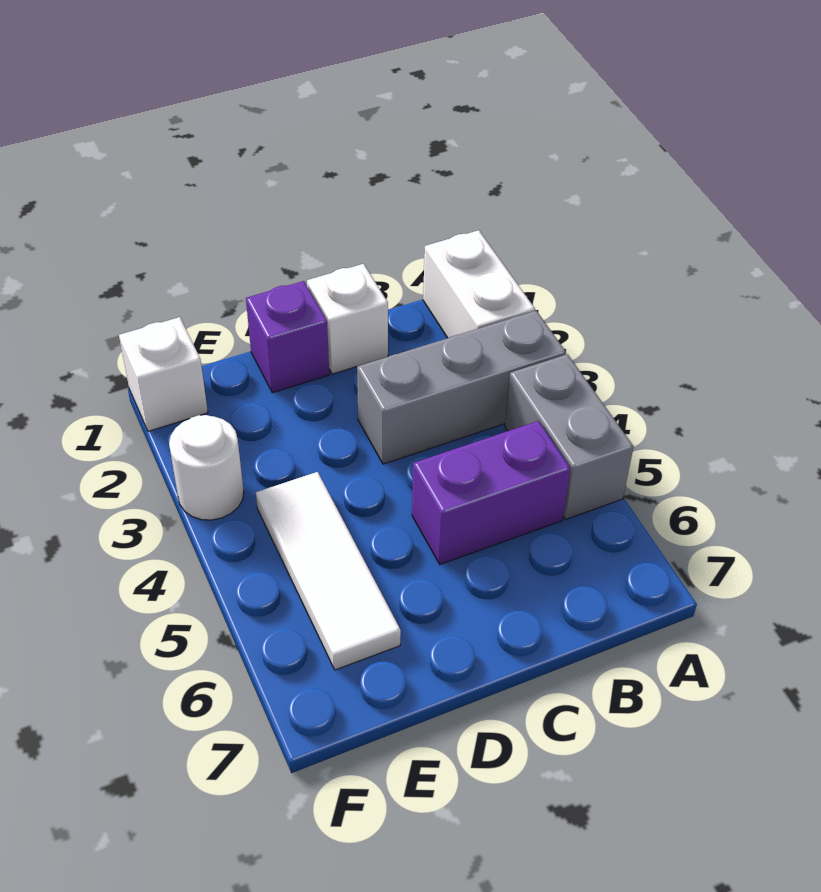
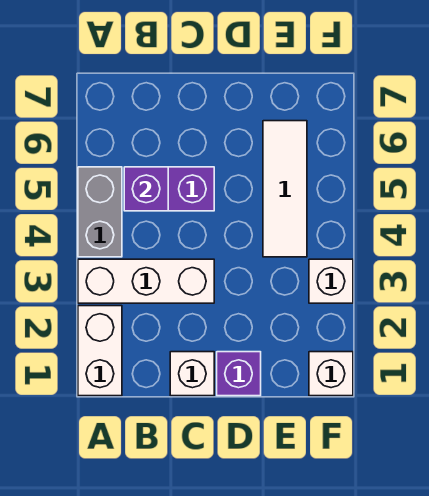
grey brick A3:C3 level 1 -> white brick A3:C3 level 1
none -> purple brick B5 level 2
white round brick F3 level 1 -> white brick F3 level 1

